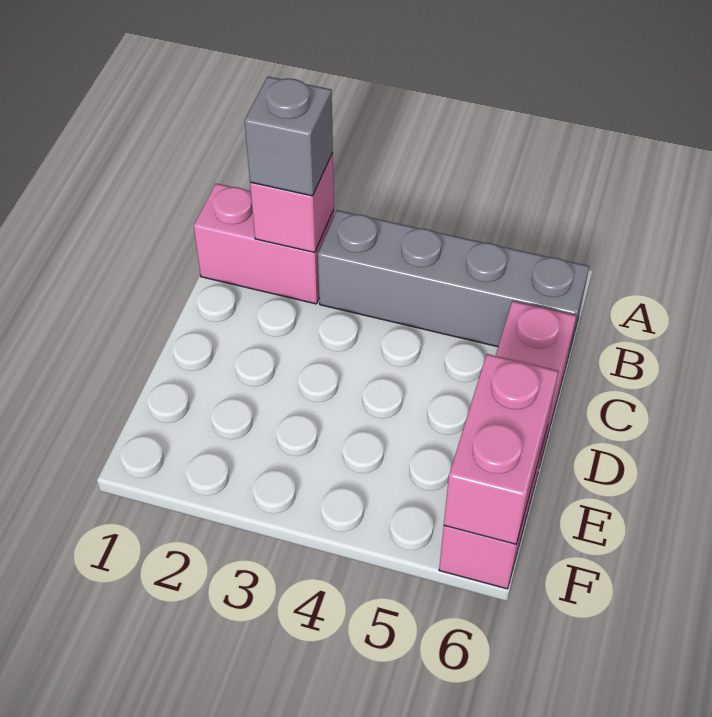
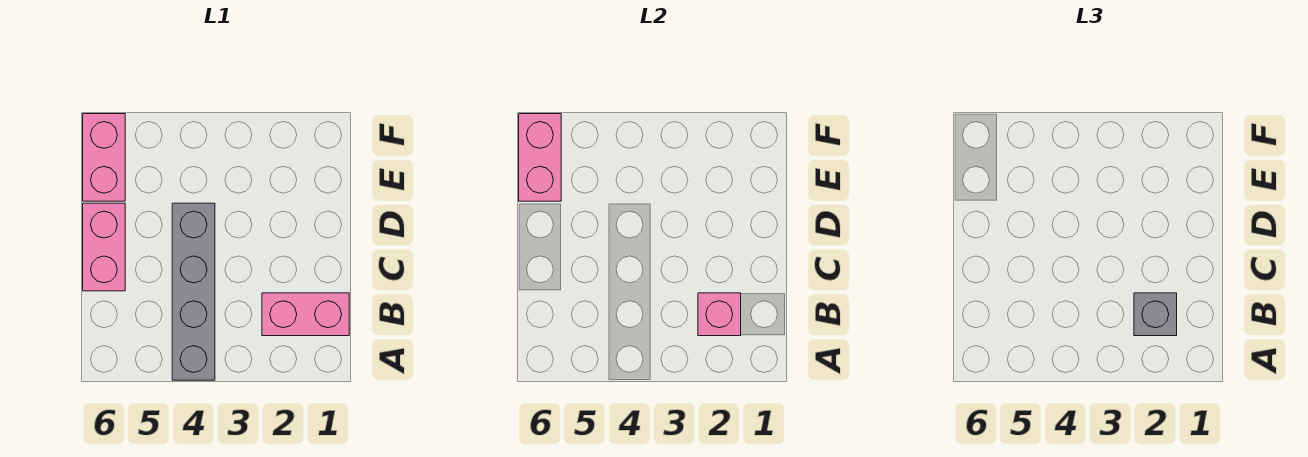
grey brick B3:B6 level 1 -> grey brick A4:D4 level 1

